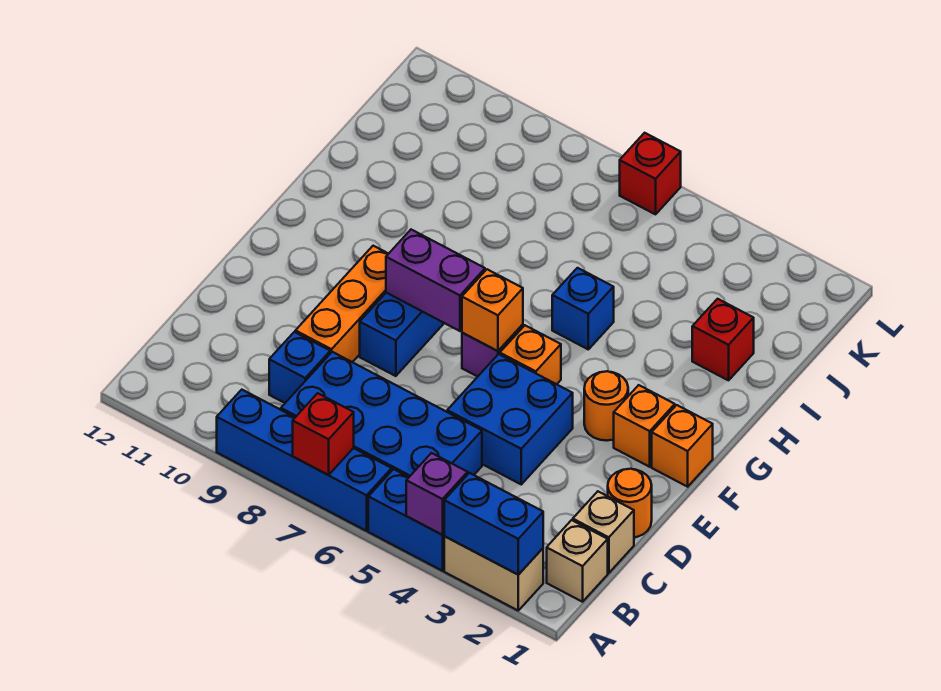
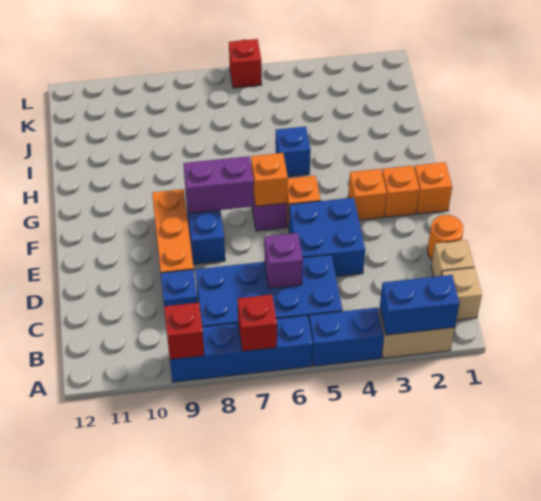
purple brick A4 level 2 -> purple brick C6 level 2
orange round brick F3 level 1 -> orange brick F3 level 1
red brick I2 level 1 -> red brick A9 level 2

